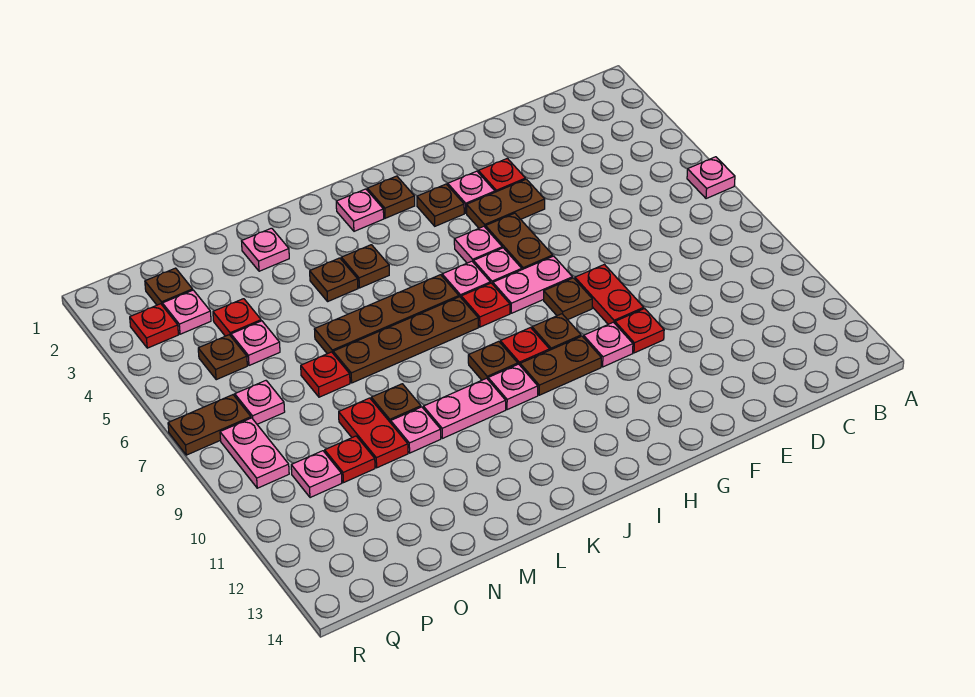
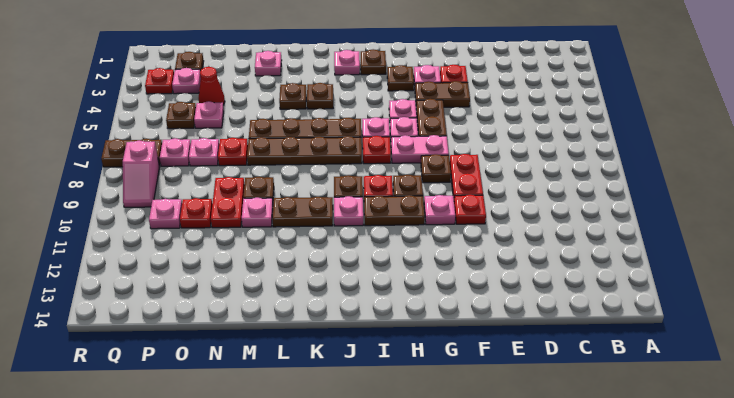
pink plate A6 level 1 -> pink plate O7 level 1
pink plate K10:L10 level 1 -> brown plate K10:L10 level 1
red plate O4 level 1 -> red cone O4 level 1
pink plate Q8:Q9 level 1 -> pink slope Q8:Q9 level 1 top 8

